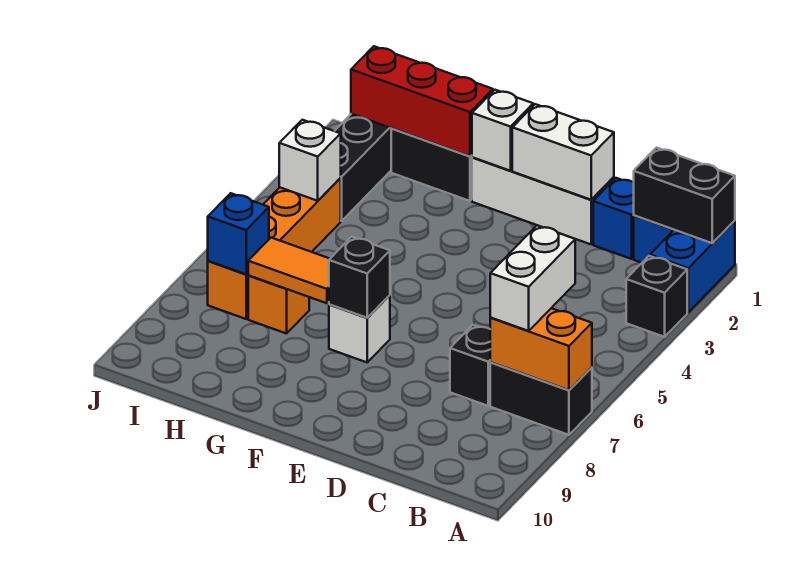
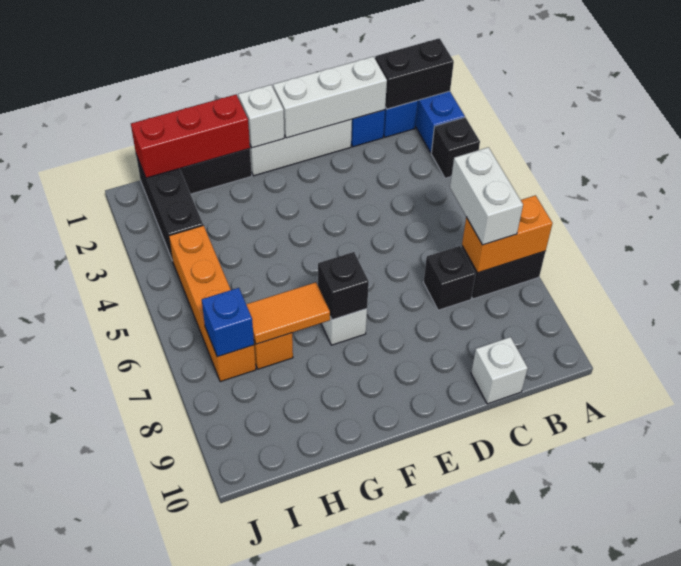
white brick D1:E1 level 2 -> white brick C1:E1 level 2
white brick I4 level 2 -> white brick C10 level 1

